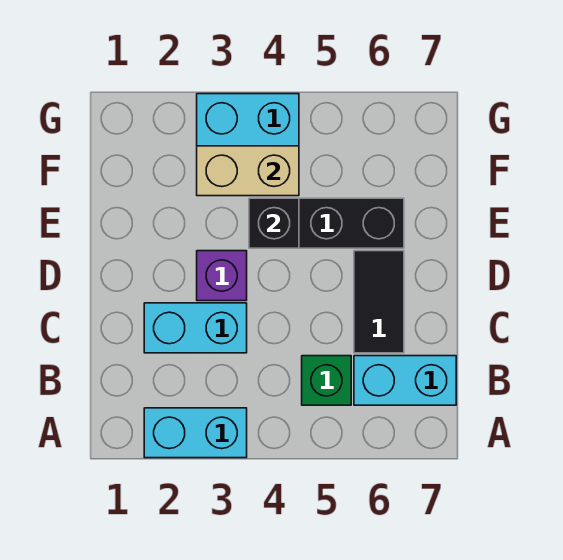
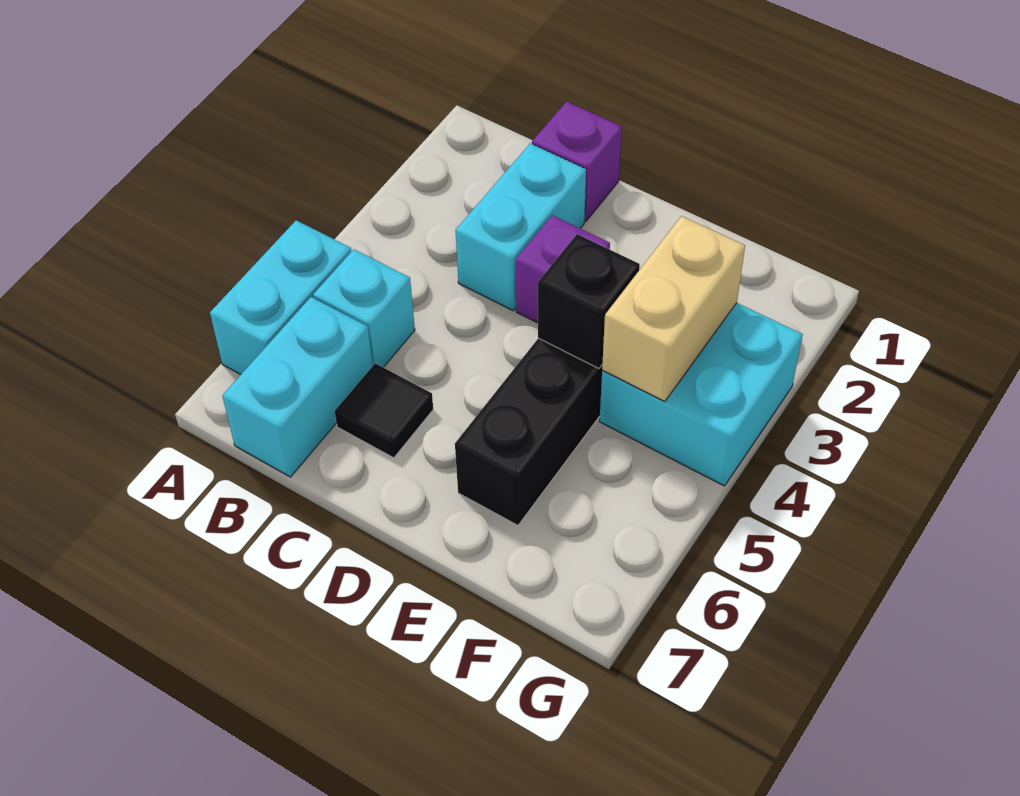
cyan brick A2:A3 level 1 -> cyan brick A5:A6 level 1
green brick B5 level 1 -> cyan brick B5 level 1
none -> purple brick C1 level 1
black tile C6:D6 level 1 -> black tile C6 level 1

